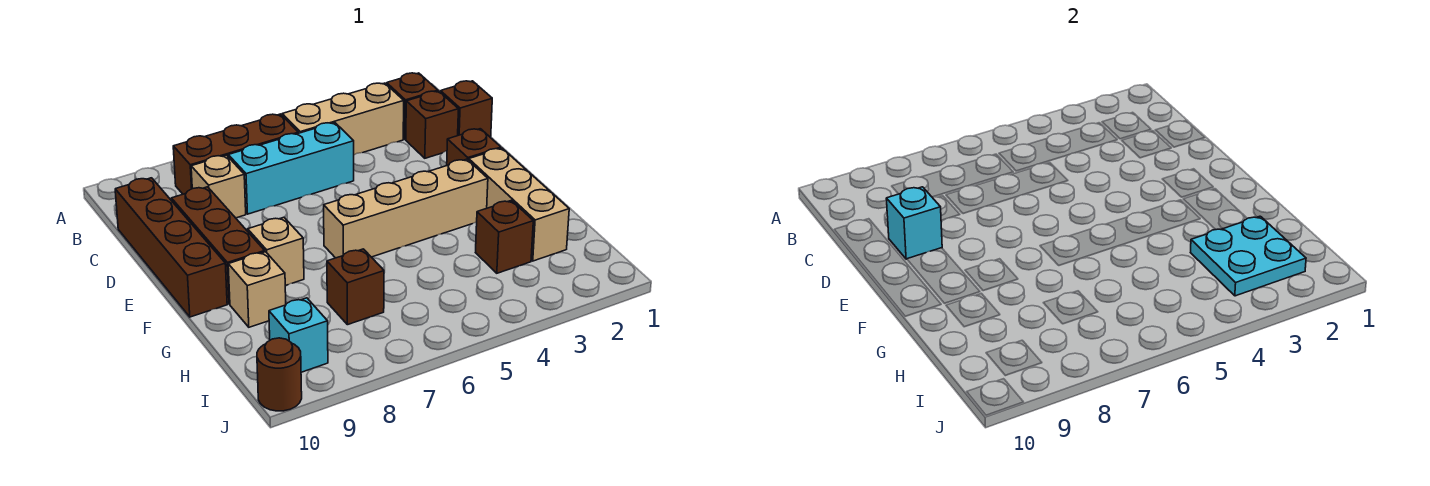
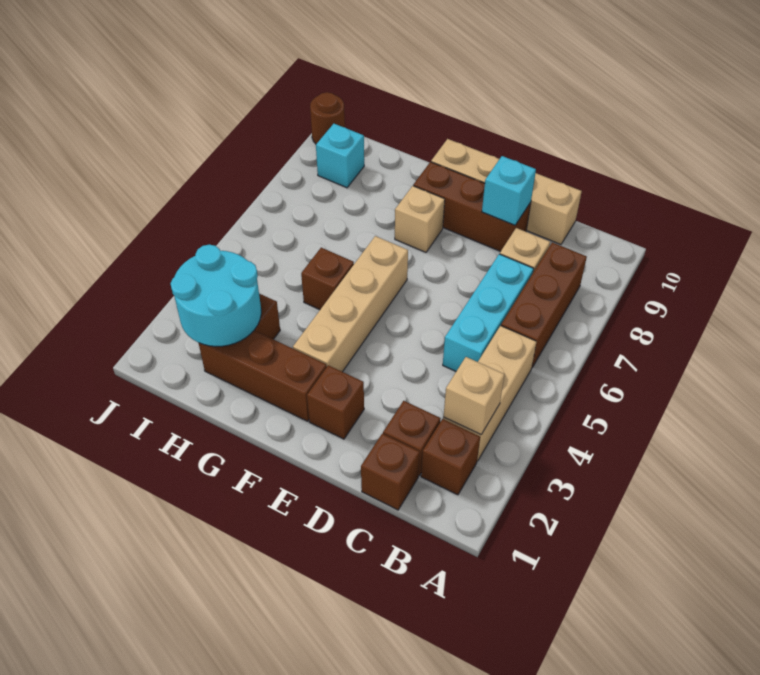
brown brick C10:F10 level 1 -> tan brick C10:F10 level 1
tan brick F2:H2 level 1 -> brown brick F2:H2 level 1
tan brick G9 level 1 -> tan brick B3 level 2
cyan plate H2:I3 level 2 -> cyan round brick H2:I3 level 2
brown brick H7 level 1 -> brown brick G5 level 1

